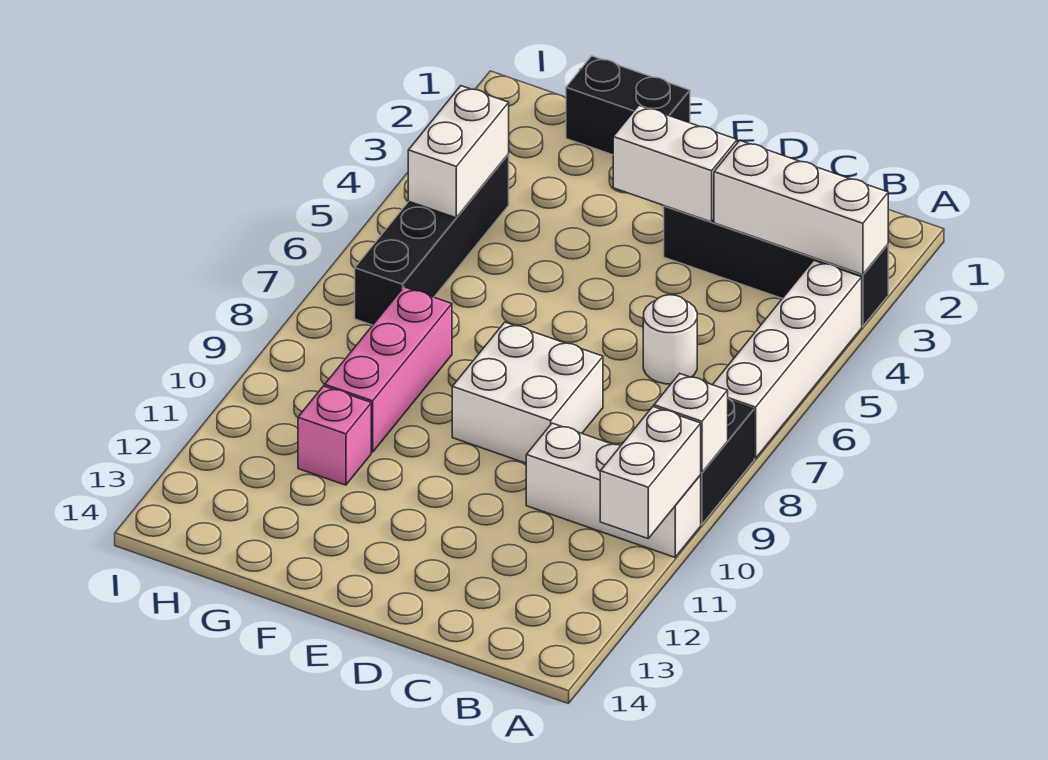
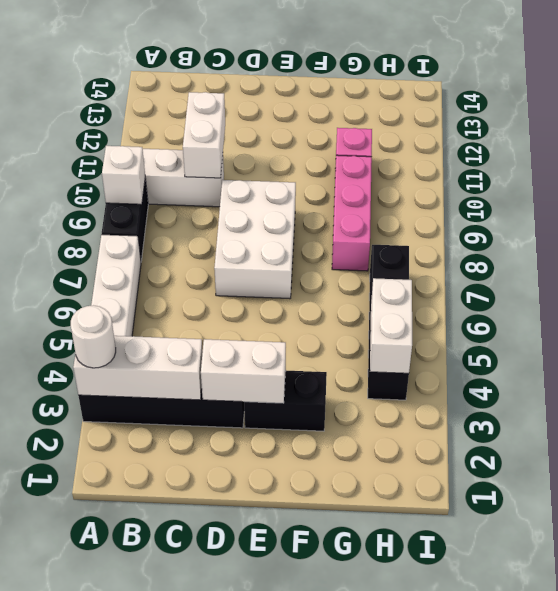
white brick A10:A11 level 2 -> white brick C10:C11 level 2
white round brick C6 level 1 -> white round brick A3 level 3
white brick D8:E9 level 1 -> white brick D7:E9 level 1
black brick F1:G1 level 1 -> black brick E3:F3 level 1

